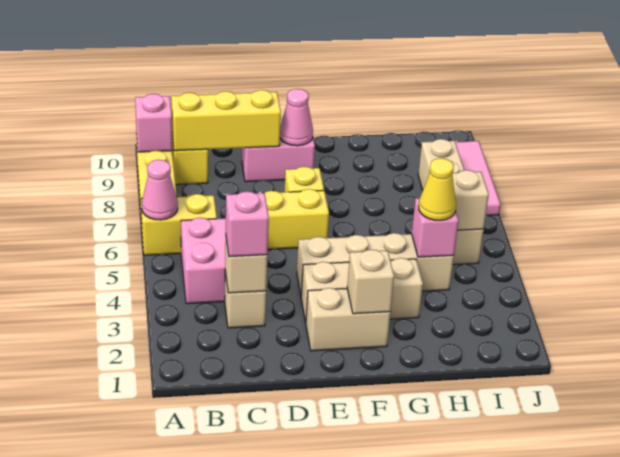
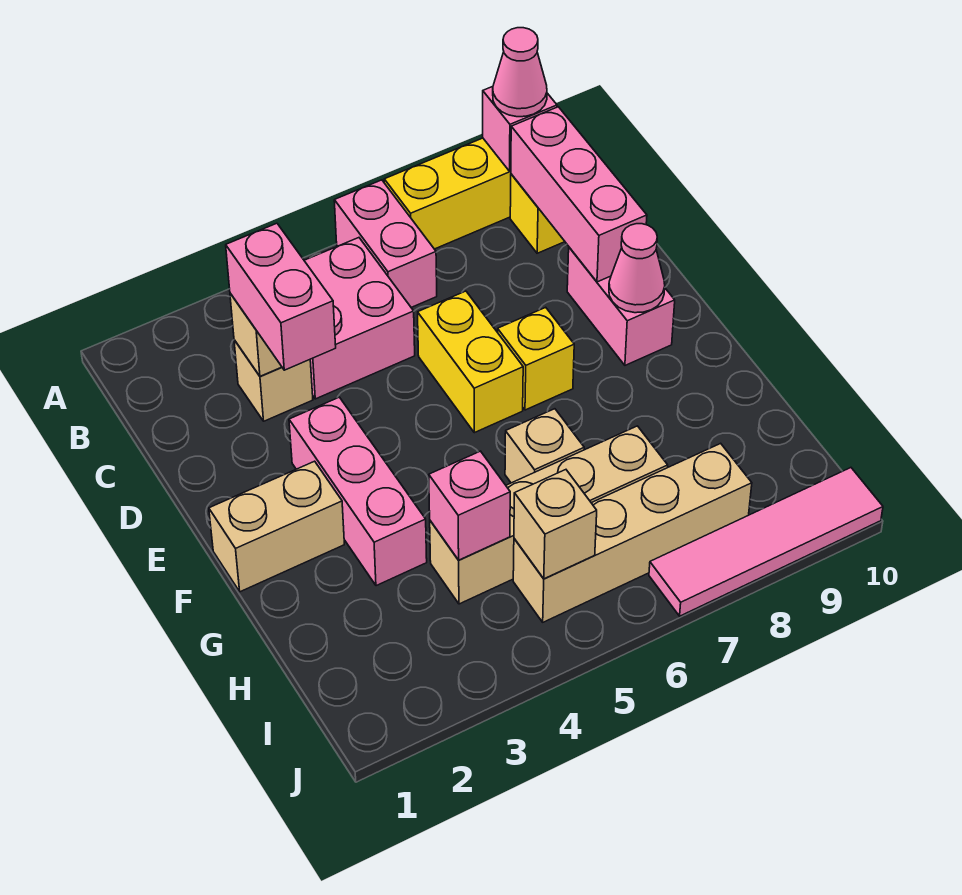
yellow brick A6:B6 level 1 -> pink brick A6:B6 level 1
pink cone A6 level 2 -> pink cone A9 level 3
yellow brick B9:D9 level 2 -> pink brick B9:D9 level 2
pink brick C3 level 3 -> pink brick C3:D3 level 3
tan brick E2:F2 level 1 -> tan brick F1:F2 level 1
tan brick E3:G3 level 1 -> pink brick E3:G3 level 1
tan brick E4:H4 level 1 -> tan brick H4:H7 level 1
tan brick F2 level 2 -> tan brick G6 level 1
yellow cone H4 level 3 -> none
pink tile J7:J9 level 1 -> pink tile J7:J10 level 1

